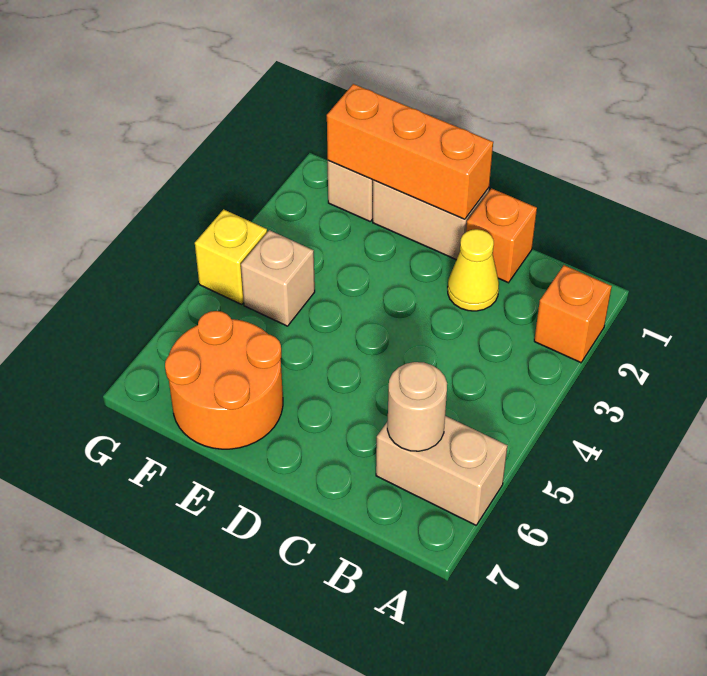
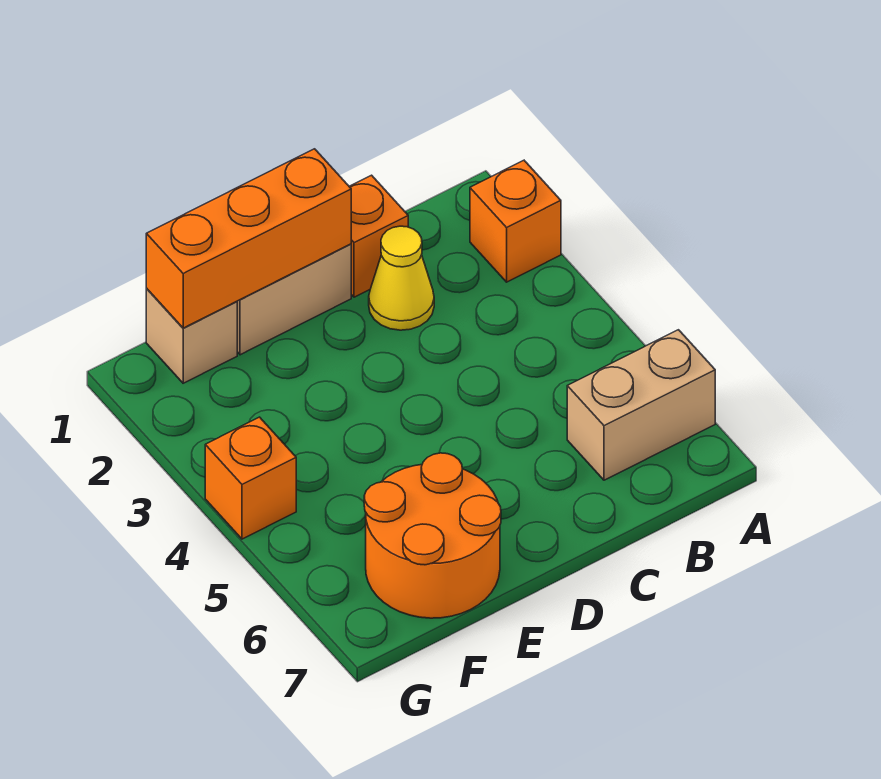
tan round brick B6 level 2 -> none
tan brick F4 level 1 -> none
yellow brick G4 level 1 -> orange brick G4 level 1

